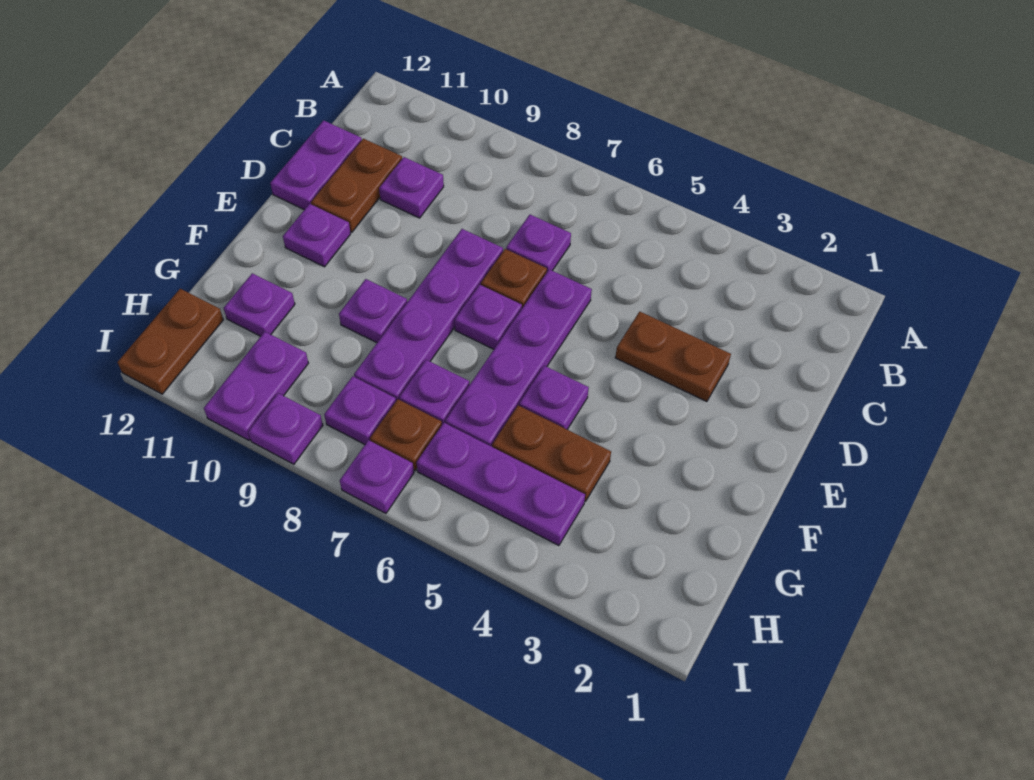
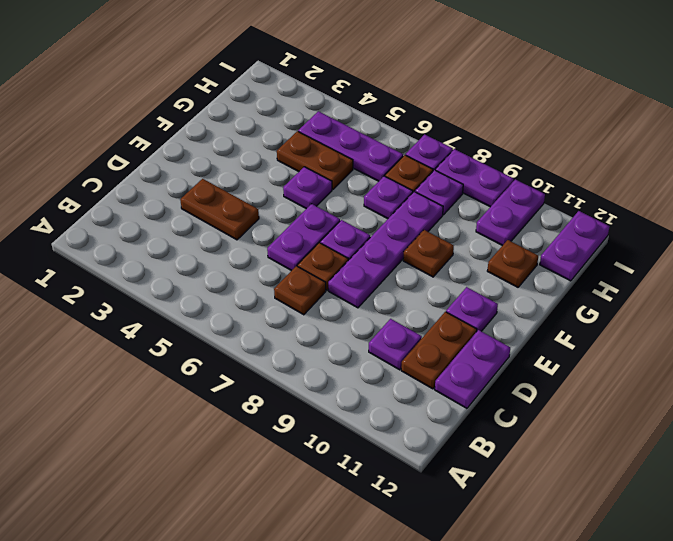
purple plate C7 level 1 -> brown plate C7 level 1
purple plate D6:G6 level 1 -> purple plate D6:E6 level 1
purple plate F9 level 1 -> brown plate F9 level 1
purple plate G11 level 1 -> brown plate G11 level 1
brown plate H12:I12 level 1 -> purple plate H12:I12 level 1
purple plate I9 level 1 -> purple plate I8:I9 level 1

